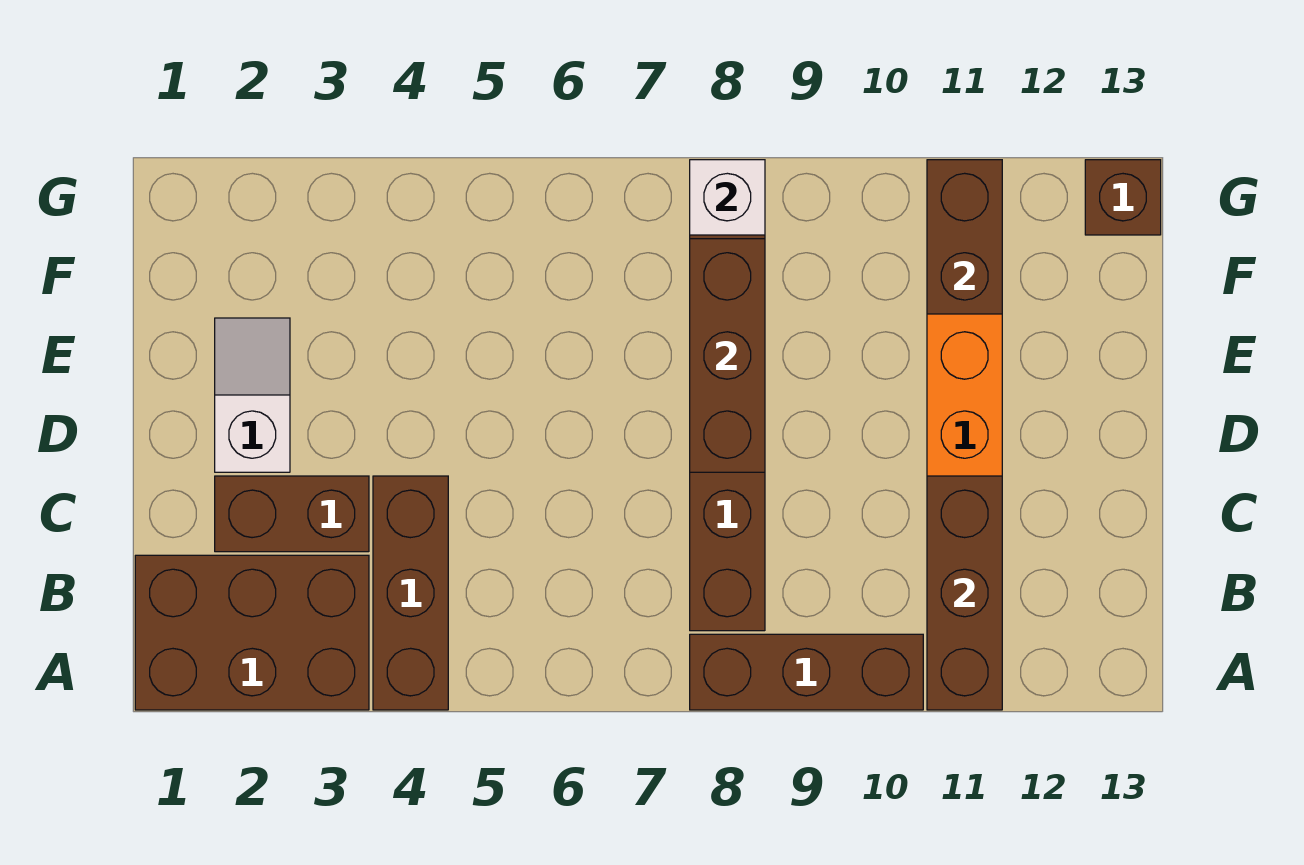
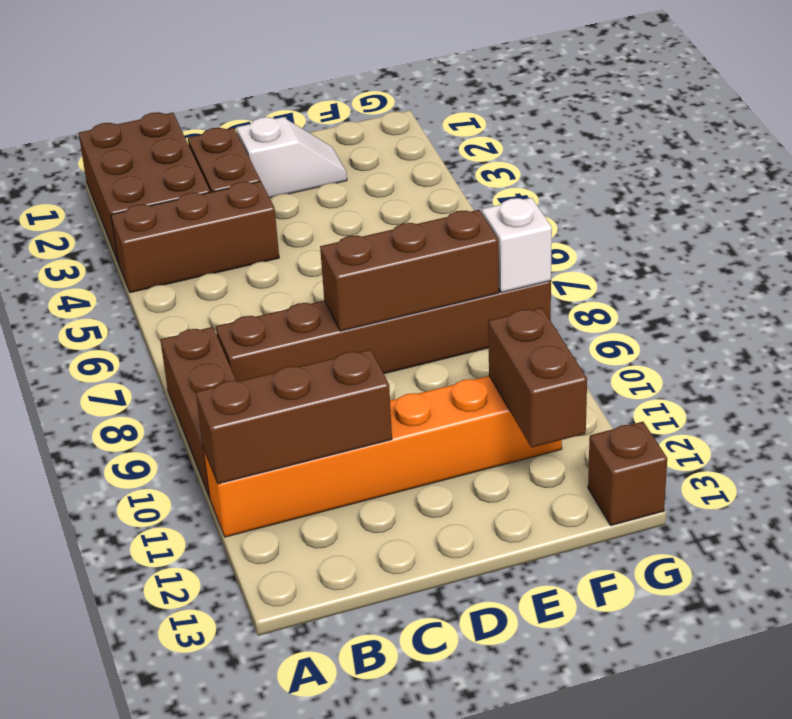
brown brick F11:G11 level 2 -> brown brick F11:F12 level 2

